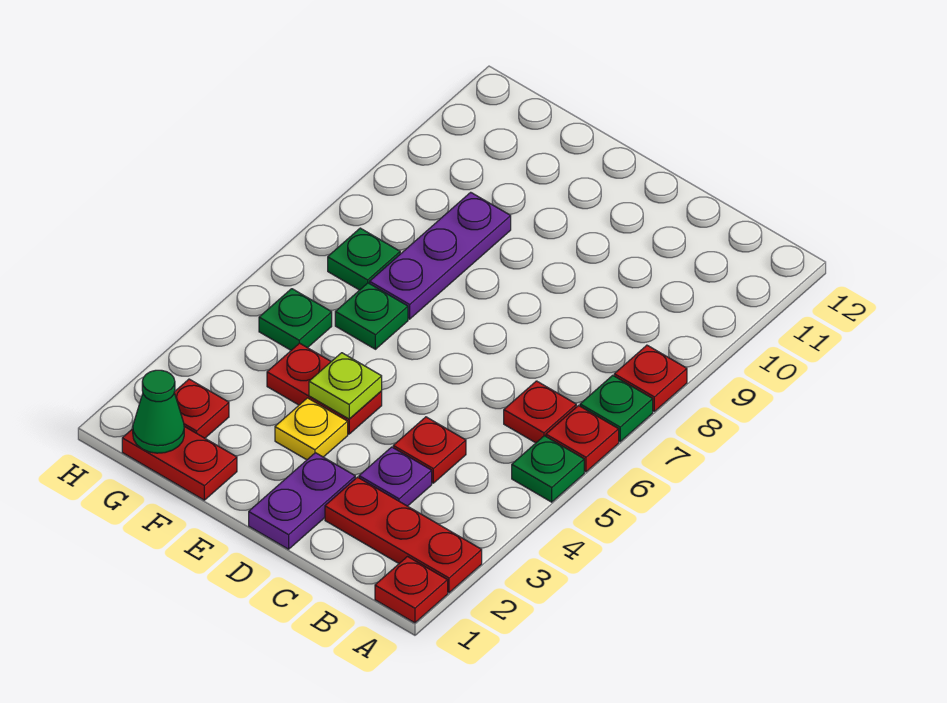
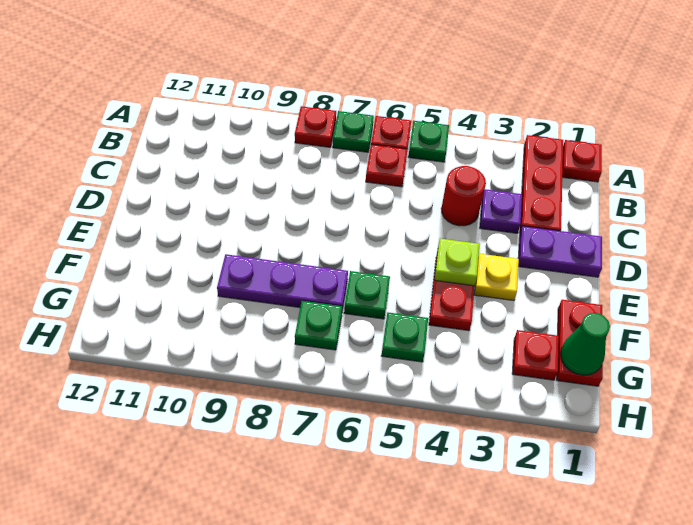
red plate C4 level 1 -> red round brick C4 level 1

